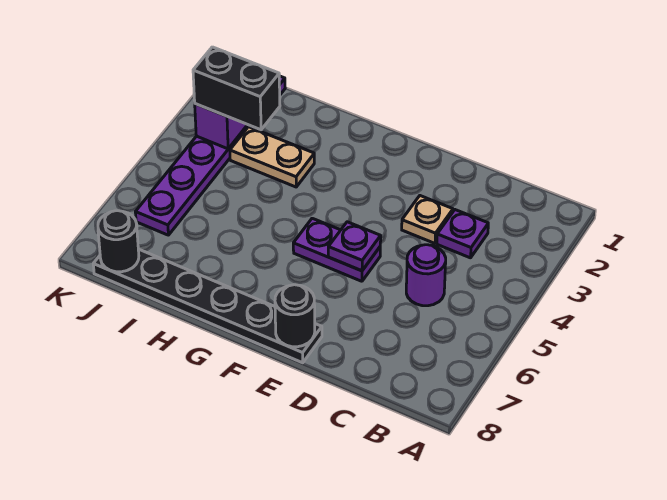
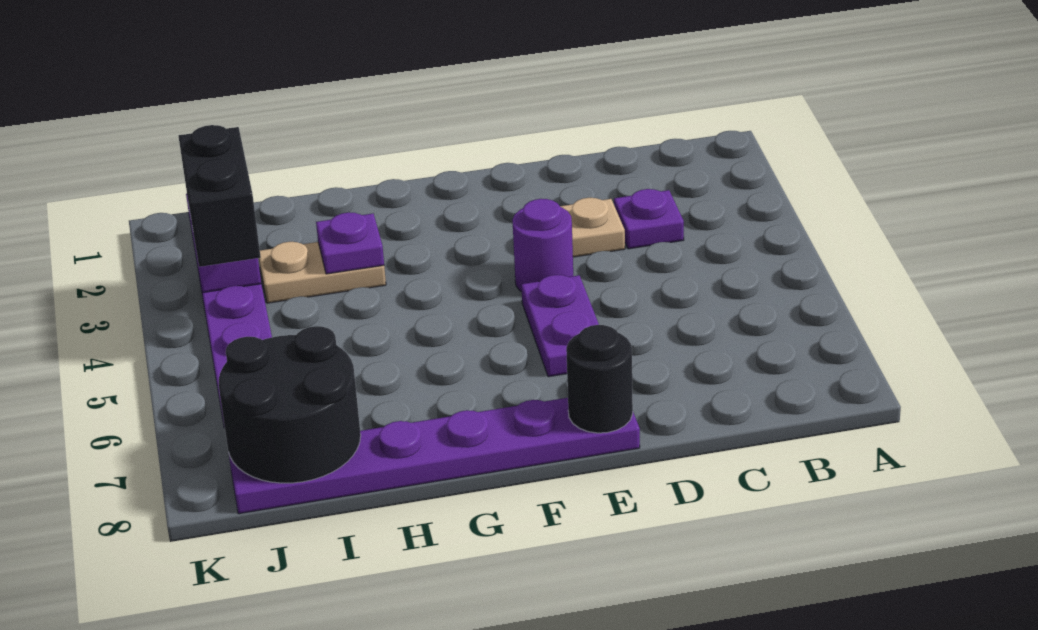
purple round brick C5 level 1 -> purple round brick E4 level 1
purple plate E5:F5 level 1 -> purple plate E5:E6 level 1
purple plate E5 level 2 -> purple plate H3 level 2
black plate E8:J8 level 1 -> purple plate E8:J8 level 1
black brick I3:J3 level 3 -> black brick J3:J4 level 3
black round brick J8 level 2 -> black round brick I7:J8 level 2

